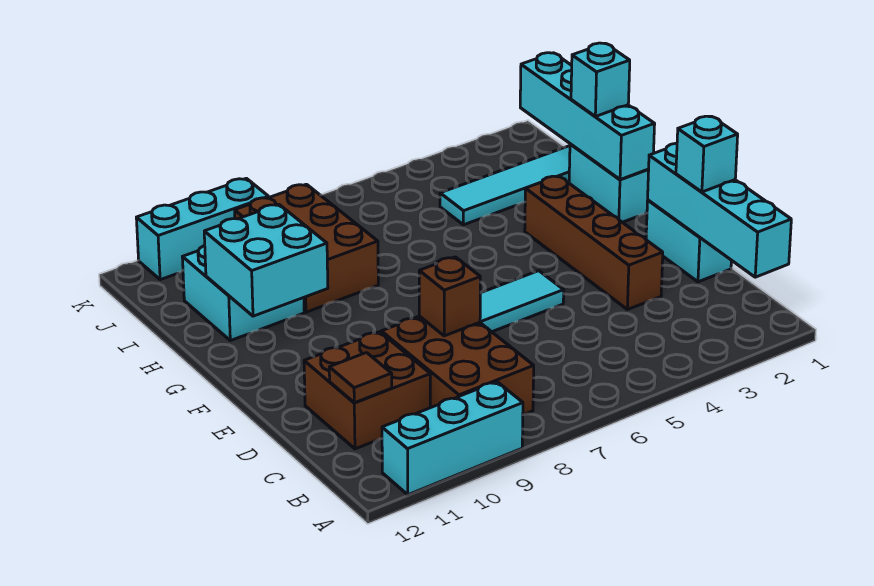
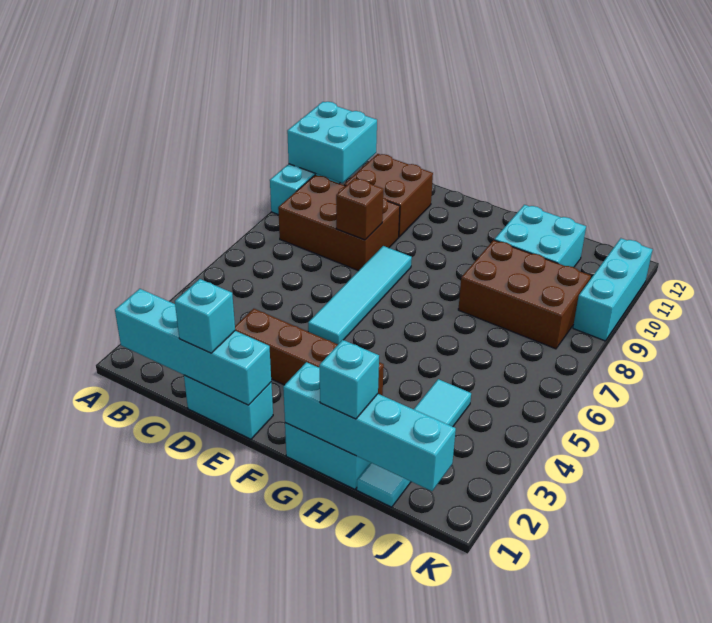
brown tile C11 level 2 -> none
cyan brick G10:H11 level 2 -> cyan brick A10:B11 level 2

